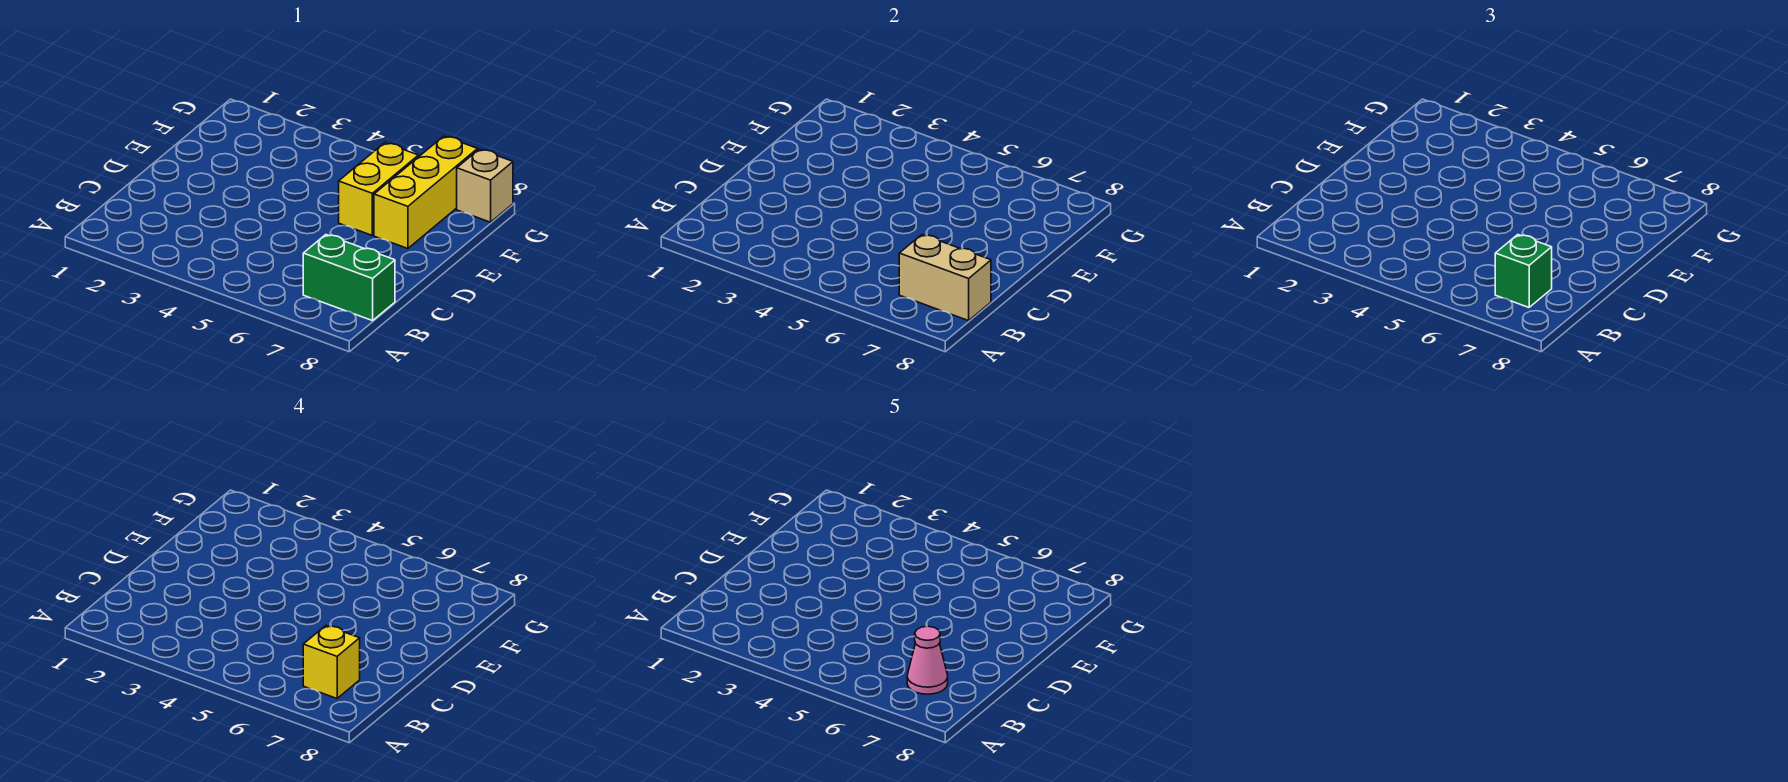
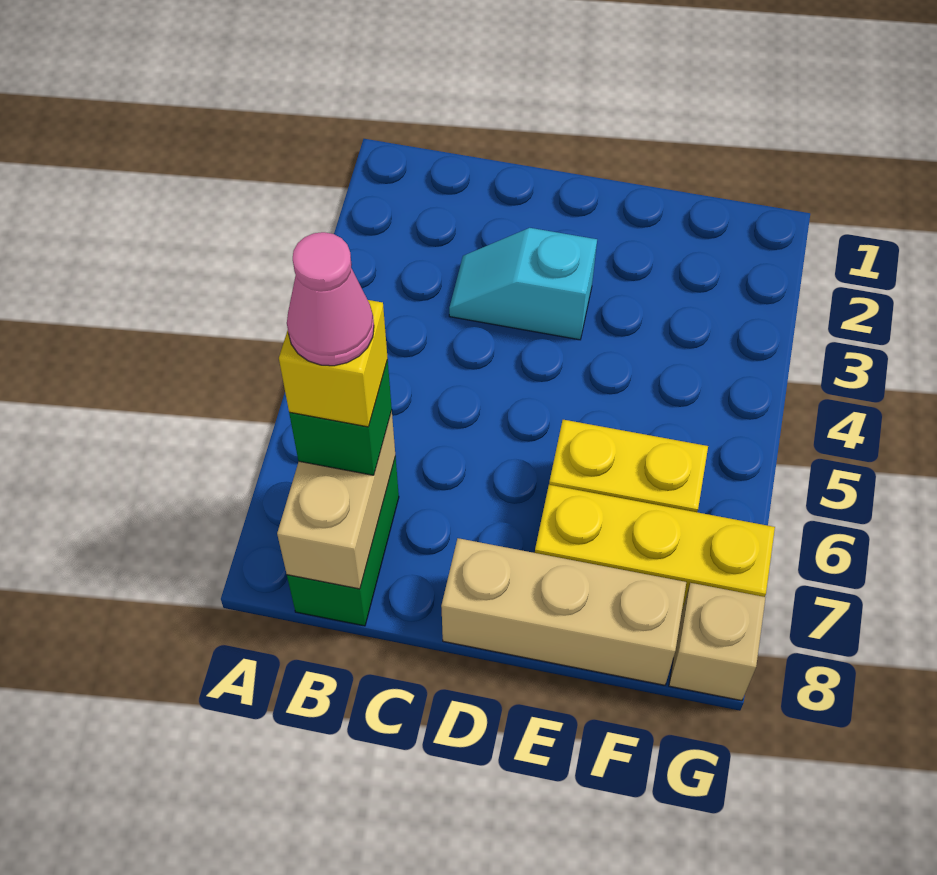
none -> cyan slope C3:D3 level 1 top D
none -> tan brick D8:F8 level 1

